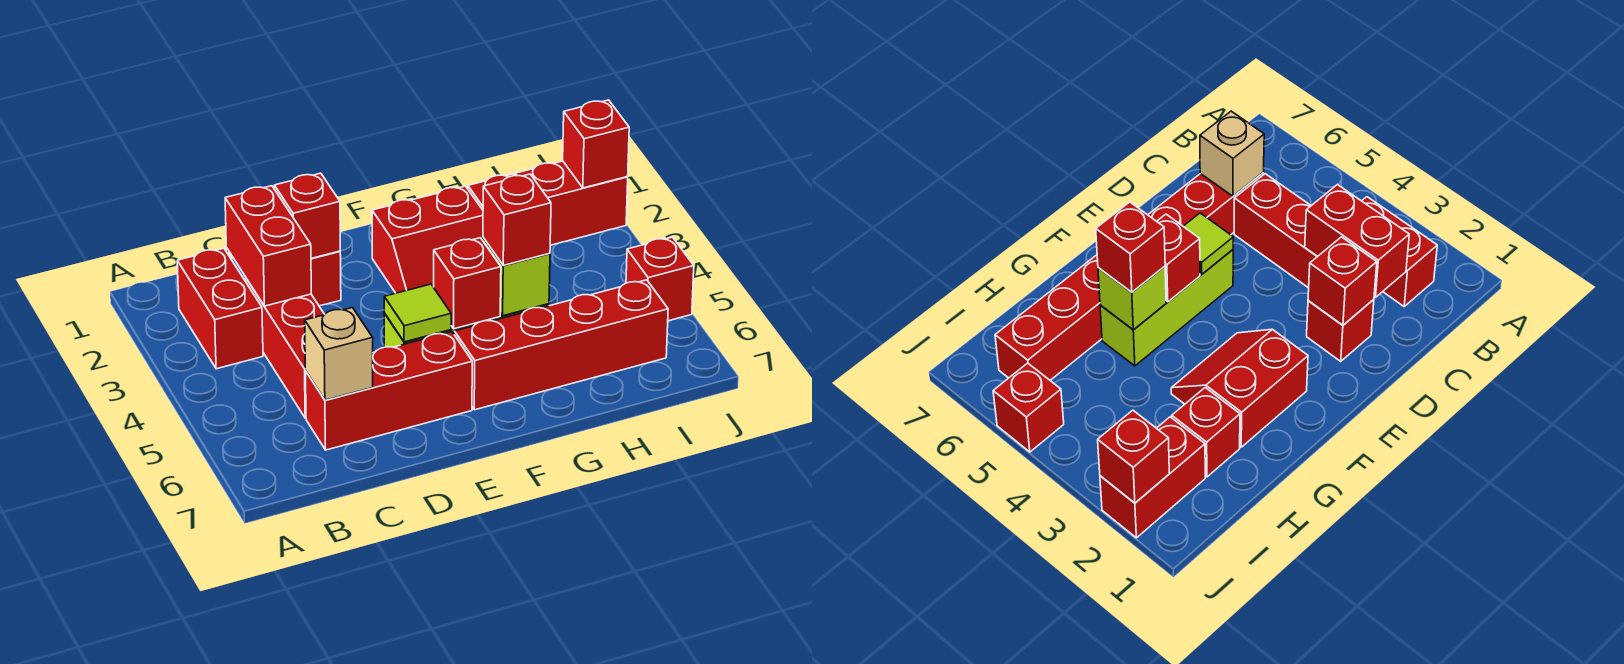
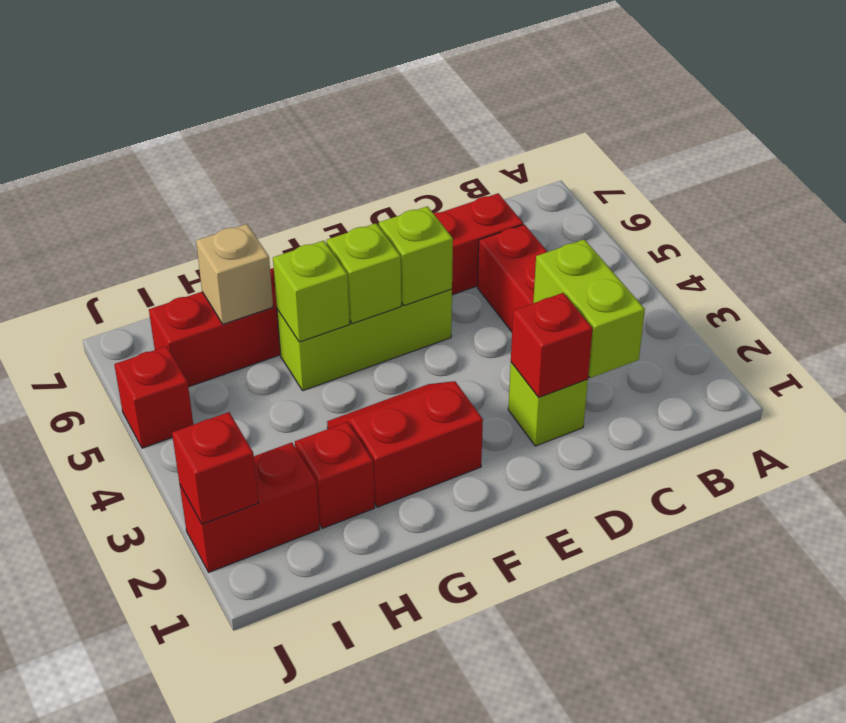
red brick B2:B3 level 1 -> none
red brick C2:C3 level 2 -> lime brick C2:C3 level 2
tan brick C6 level 2 -> tan brick H6 level 2
red brick D2 level 1 -> lime brick D2 level 1
lime tile E5 level 2 -> lime brick E5 level 2
red brick F5 level 2 -> lime brick F5 level 2
red brick G5 level 3 -> none

